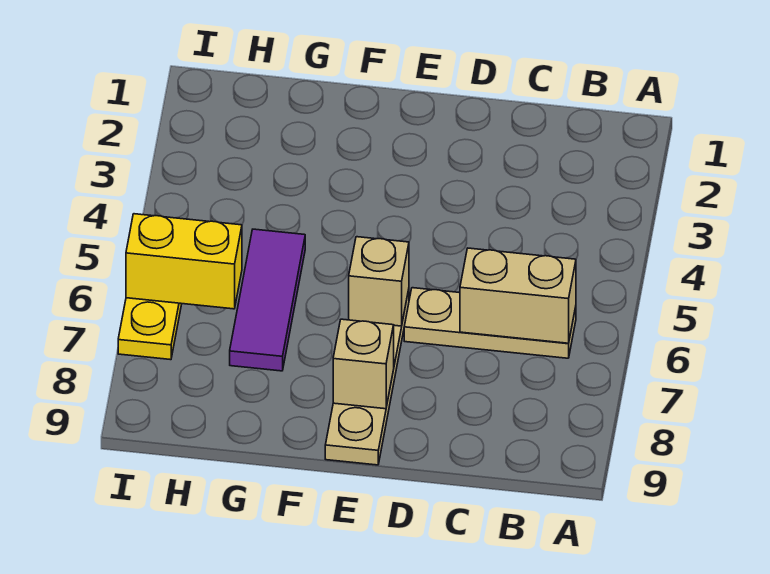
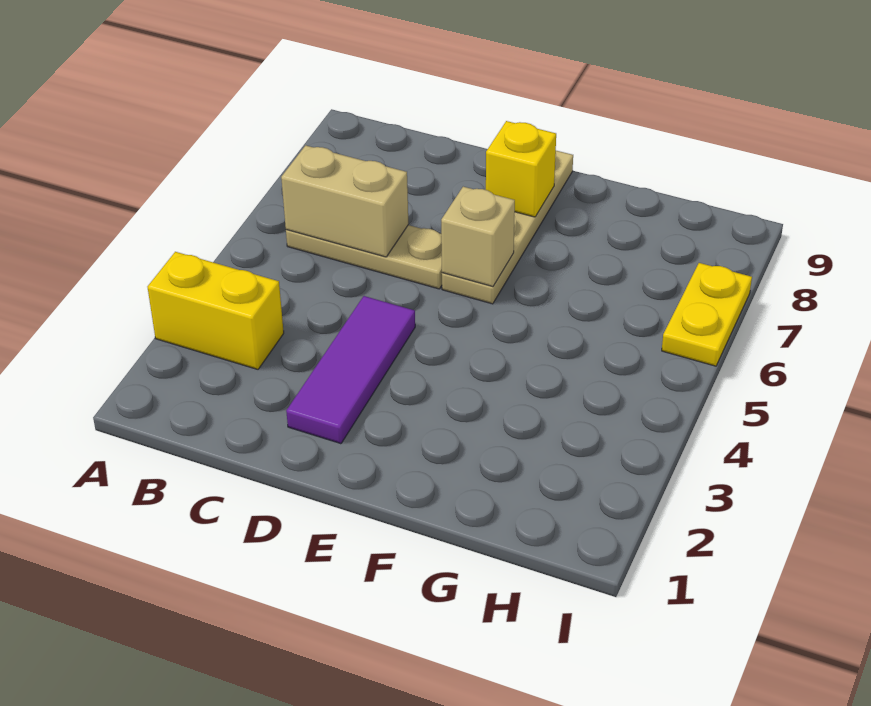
tan brick E8 level 2 -> yellow brick E8 level 2
purple tile G5:G7 level 1 -> purple tile D2:D4 level 1
yellow brick H6:I6 level 2 -> yellow brick A3:B3 level 1

